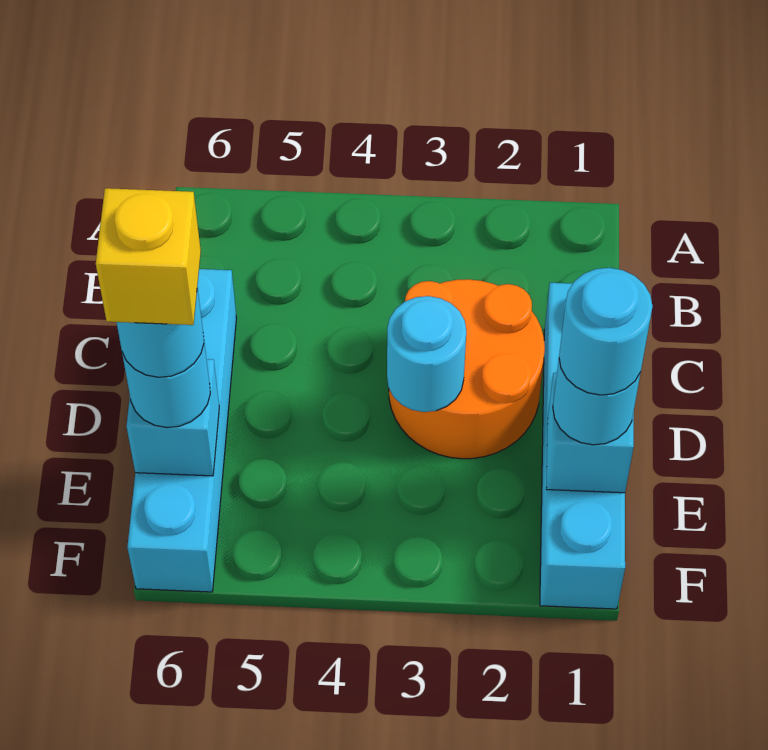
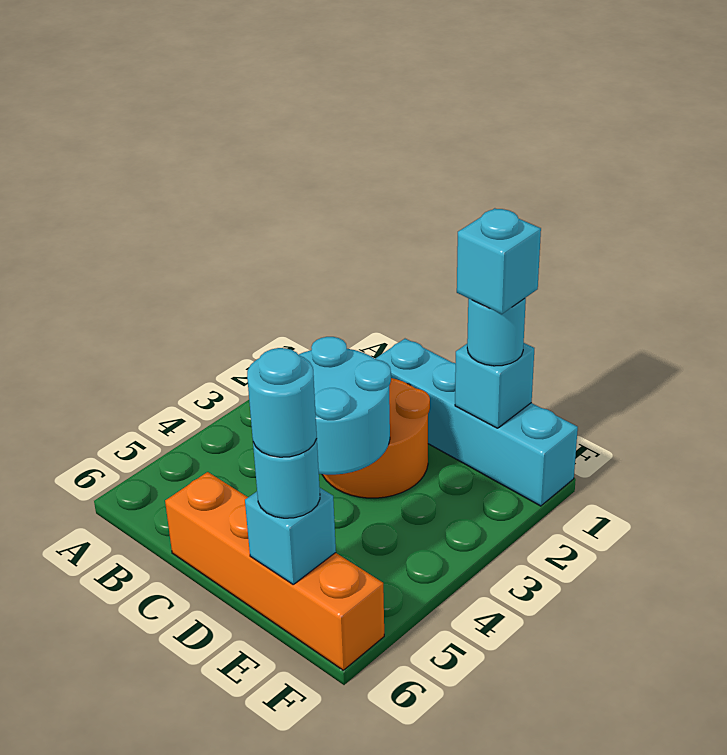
cyan brick C6:F6 level 1 -> orange brick C6:F6 level 1
cyan round brick D3 level 2 -> cyan round brick C3:D4 level 2
cyan round brick E1 level 4 -> cyan brick E1 level 4
yellow brick E6 level 5 -> none

